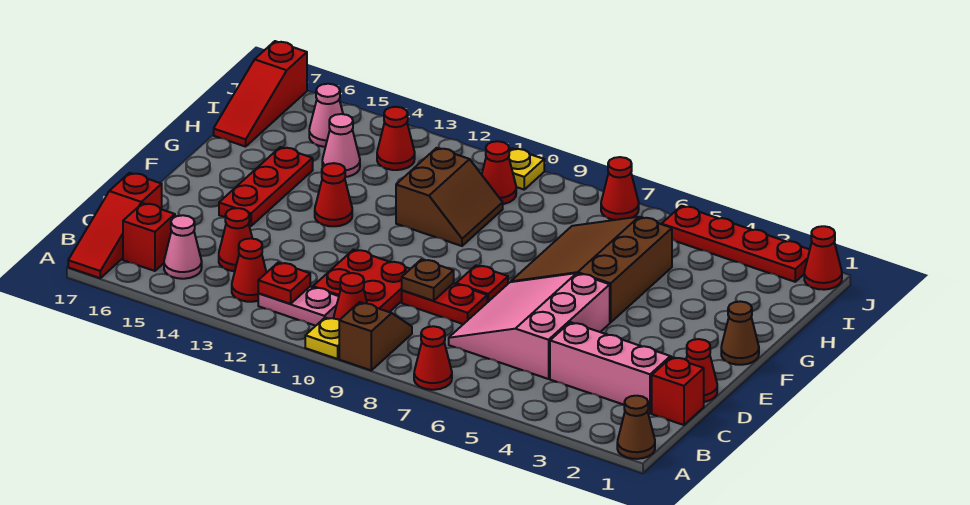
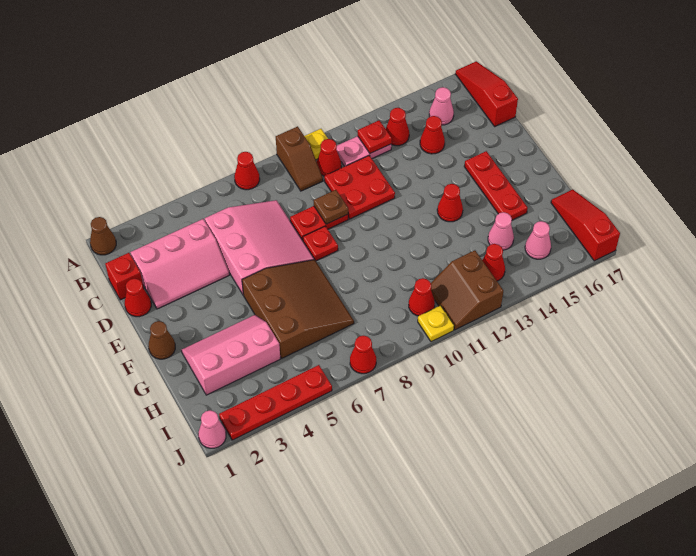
red brick B16 level 1 -> none
none -> pink slope G2:H4 level 1 top H
brown slope G10:H11 level 1 top 11 -> brown slope I11:J12 level 1 top 12
red cone J1 level 1 -> pink cone J1 level 1

